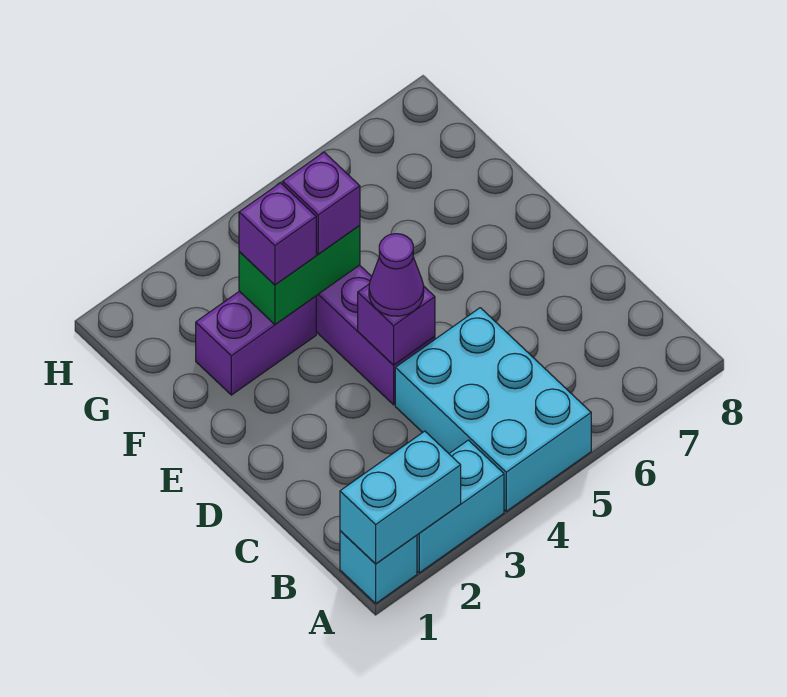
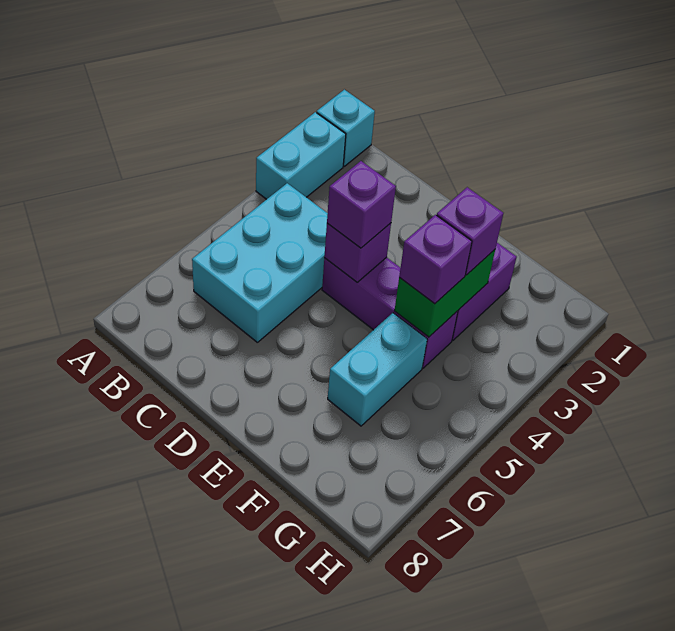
cyan brick A1:A2 level 2 -> cyan brick F5:F6 level 1
cyan brick A4:C5 level 1 -> cyan brick B4:C6 level 1
purple cone D4 level 3 -> purple brick D4 level 3

